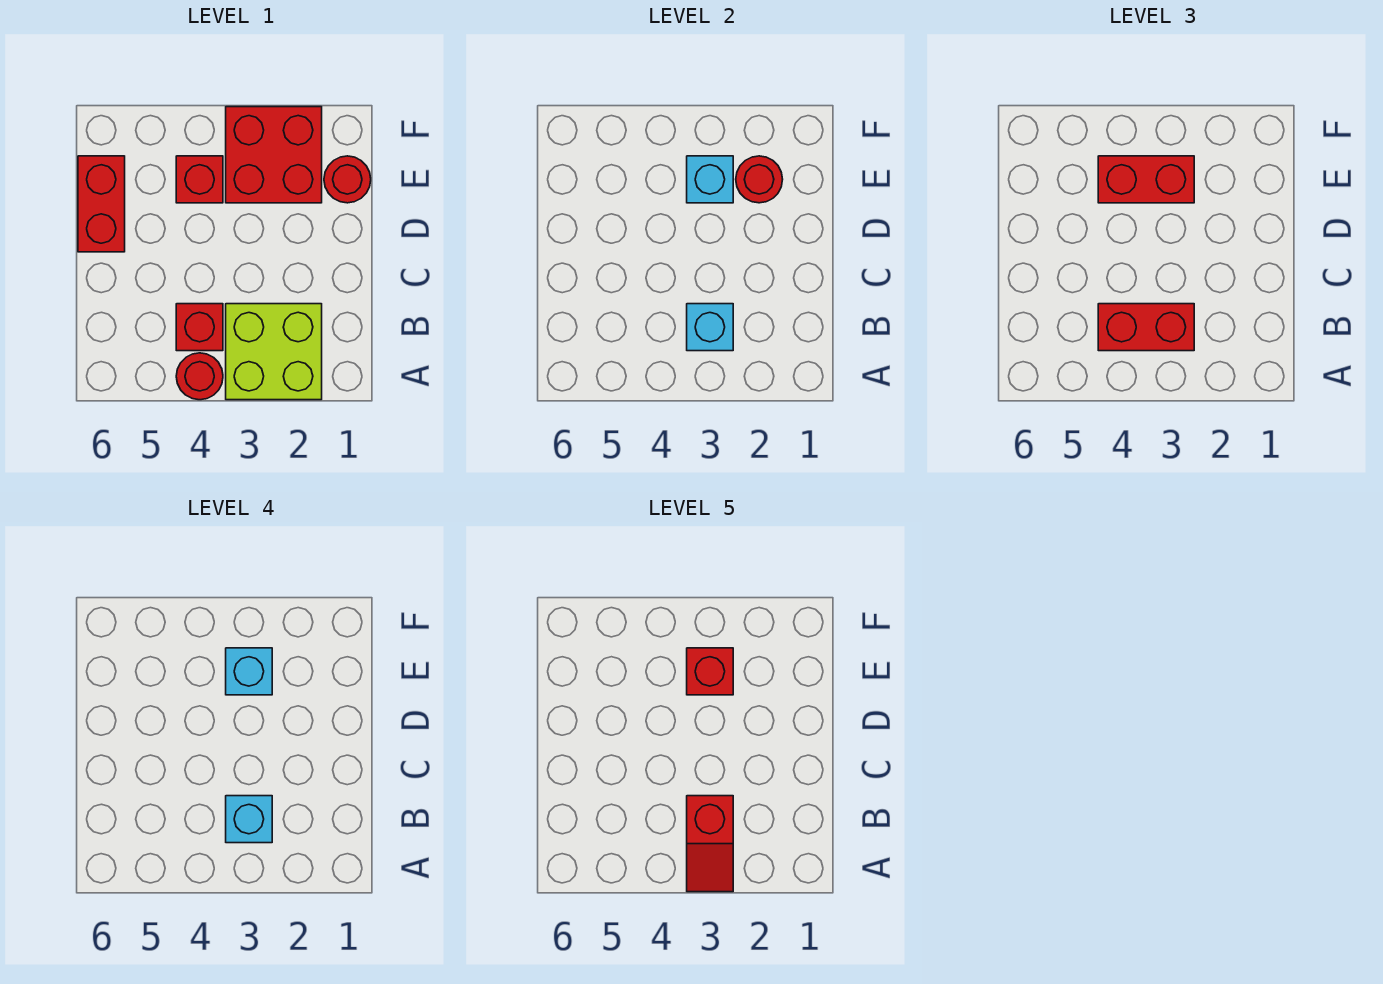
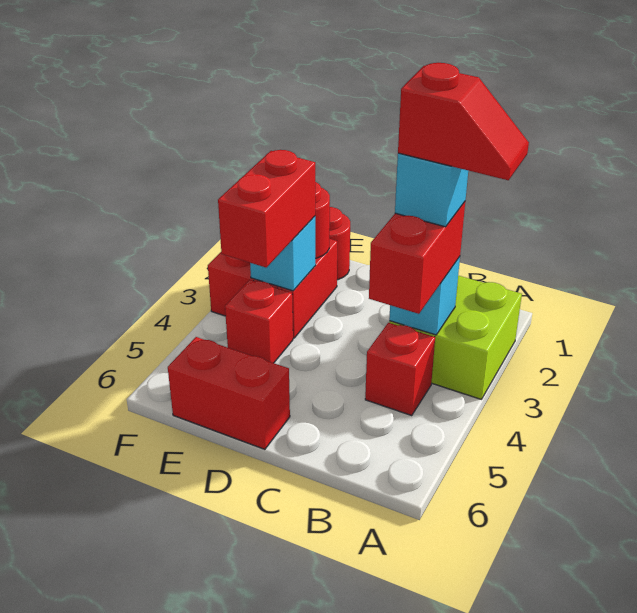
red round brick A4 level 1 -> none
cyan brick E3 level 4 -> none
red brick E3 level 5 -> none

